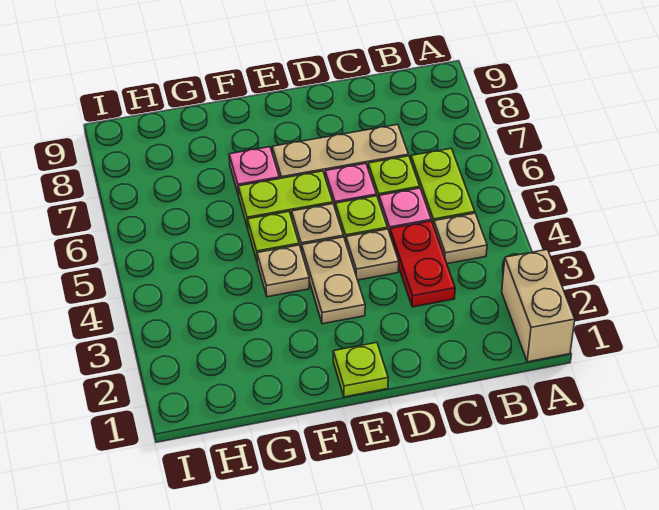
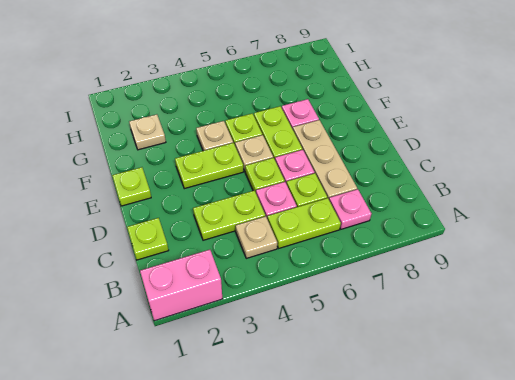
tan brick A1:A2 level 1 -> pink brick A1:A2 level 1
none -> pink plate B7 level 1
none -> lime plate C1 level 1
red plate C3:C4 level 1 -> lime plate C3:C4 level 1
tan plate D4 level 1 -> tan plate G2 level 1
tan plate E3:E4 level 1 -> lime plate E3:E4 level 1

